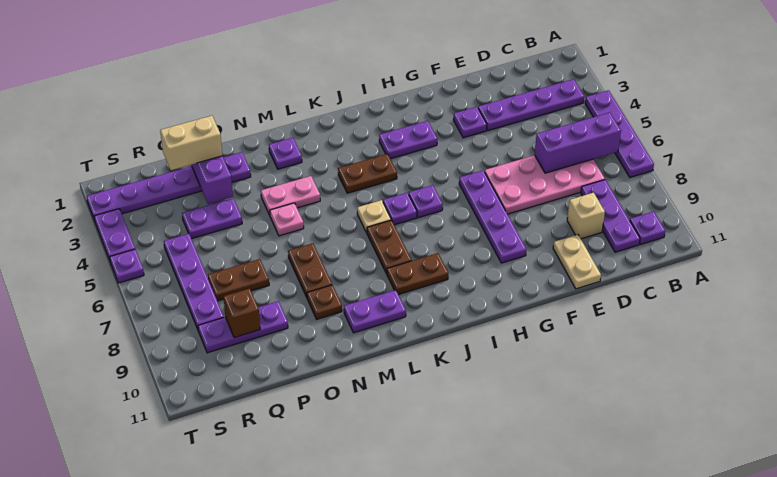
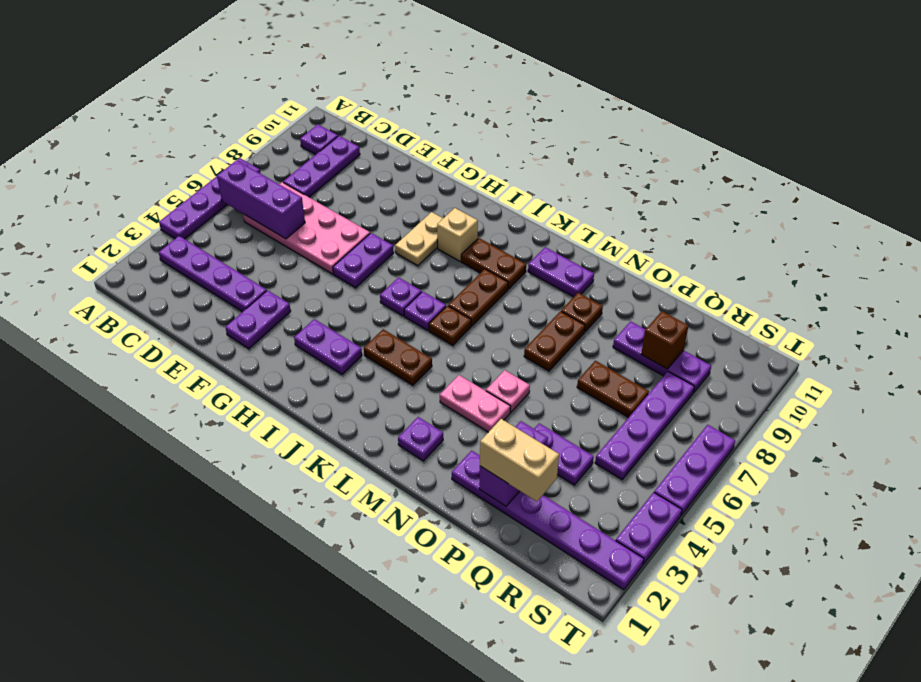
tan brick D9 level 1 -> tan brick I9 level 1
tan plate E10:E11 level 1 -> tan plate H8:H9 level 1
purple plate F3 level 1 -> purple plate F2:F3 level 1
purple plate G6:G9 level 1 -> purple plate G6:G7 level 1
tan plate K6 level 1 -> brown plate K6 level 1
purple plate T5 level 1 -> purple plate T5:T7 level 1

